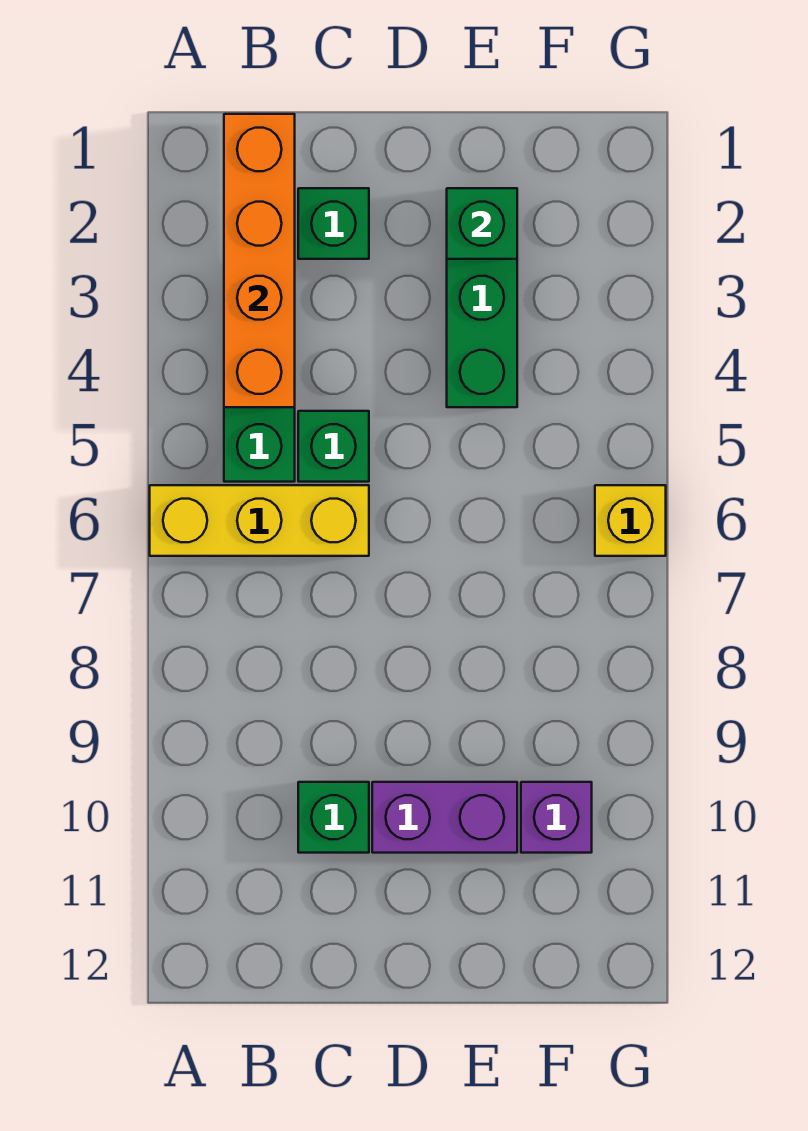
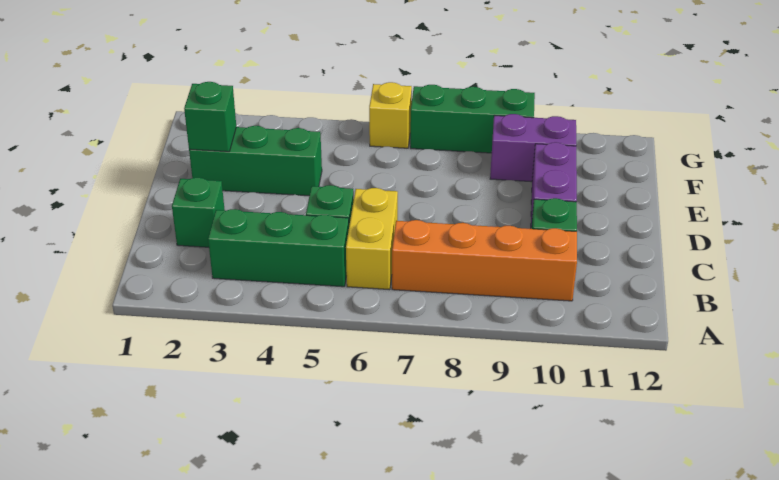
yellow brick A6:C6 level 1 -> yellow brick B6:C6 level 1
orange brick B1:B4 level 2 -> orange brick B7:B10 level 1
purple brick F10 level 1 -> purple brick F9:F10 level 1
none -> green brick G7:G9 level 1

